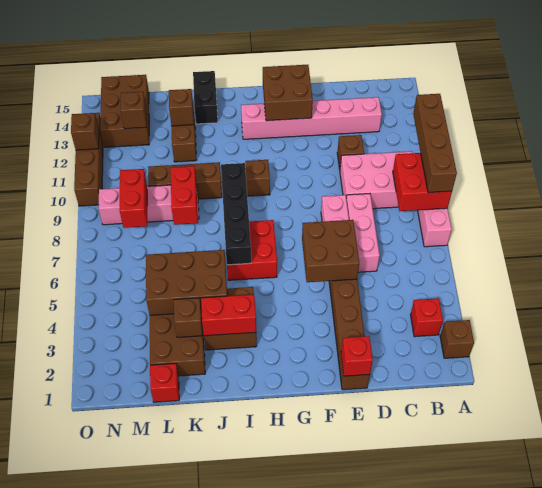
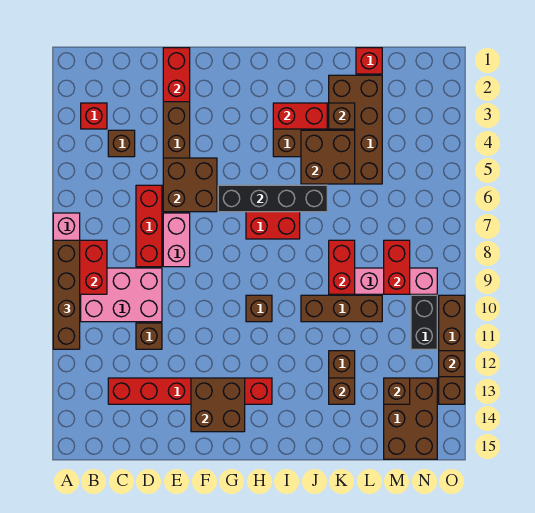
brown brick A2 level 1 -> brown brick C4 level 1
pink brick C13:H13 level 1 -> red brick C13:H13 level 1
pink brick D6:D8 level 1 -> red brick D6:D8 level 1
red brick E1 level 2 -> red brick E1:E2 level 2
black brick I6:I9 level 2 -> black brick G6:J6 level 2
brown brick J4:L5 level 2 -> brown brick J4:K5 level 2
black brick J14:J15 level 1 -> black brick N10:N11 level 1

